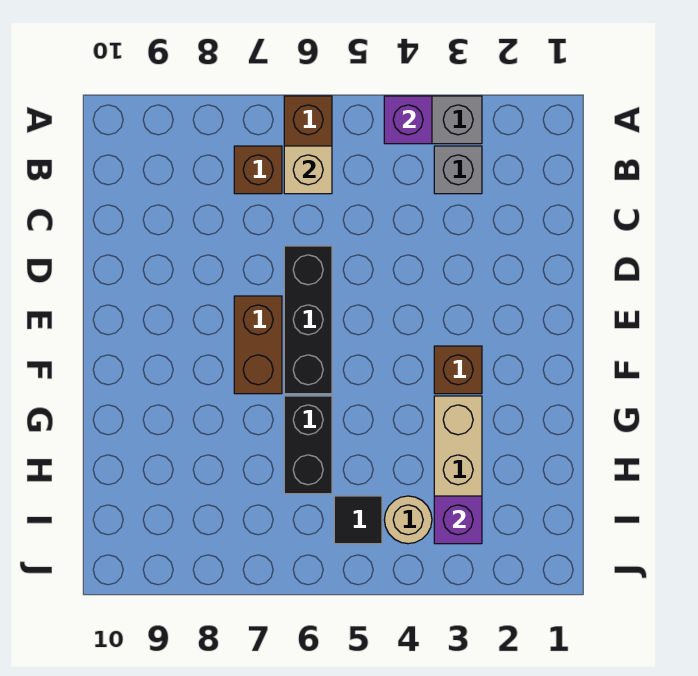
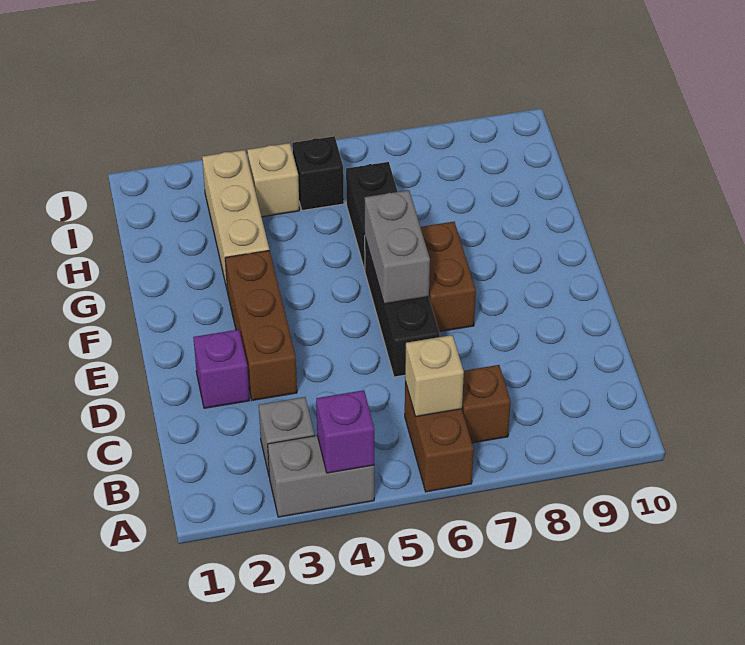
none -> grey brick E6:F6 level 2
brown brick F3 level 1 -> brown brick D3:F3 level 1
purple brick I3 level 2 -> purple brick D2 level 1
tan round brick I4 level 1 -> tan brick I4 level 1
black tile I5 level 1 -> black brick I5 level 1

